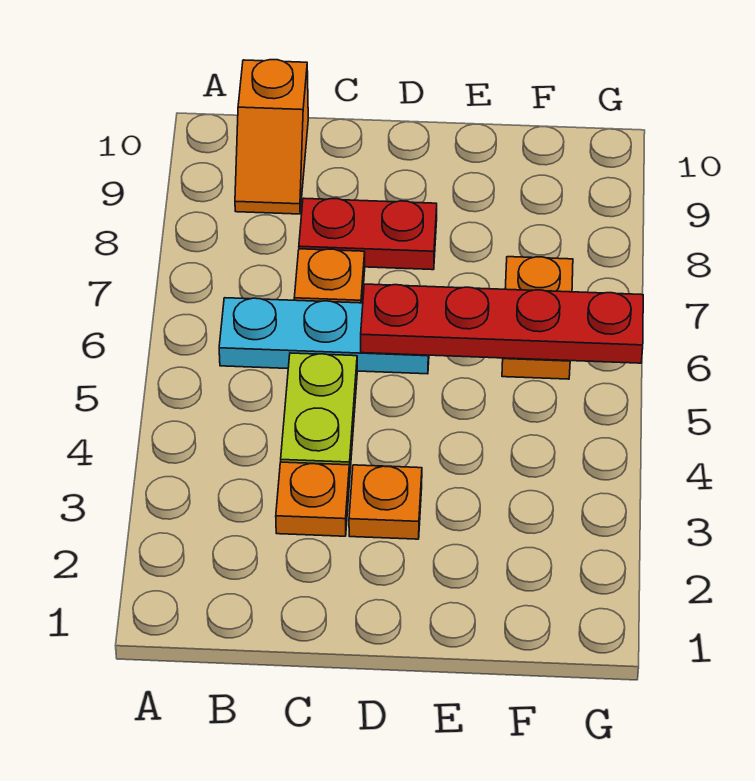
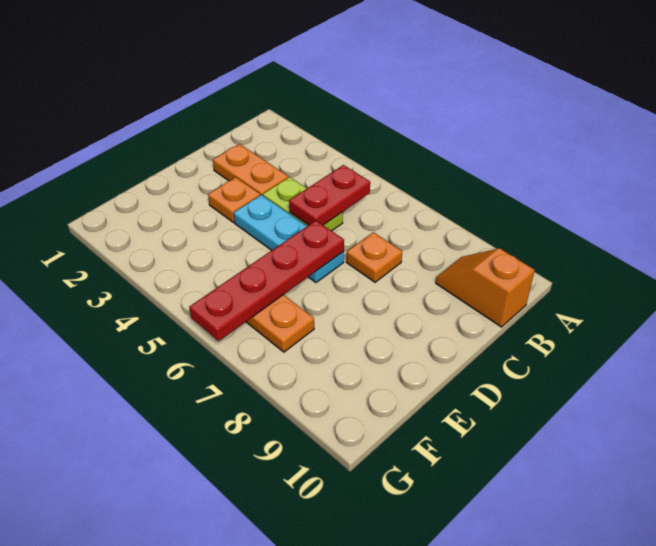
cyan plate B6:D6 level 1 -> cyan plate D4:D6 level 1
orange plate C3 level 1 -> orange plate C2:C3 level 1
red plate C8:D8 level 1 -> red plate B5:C5 level 2

